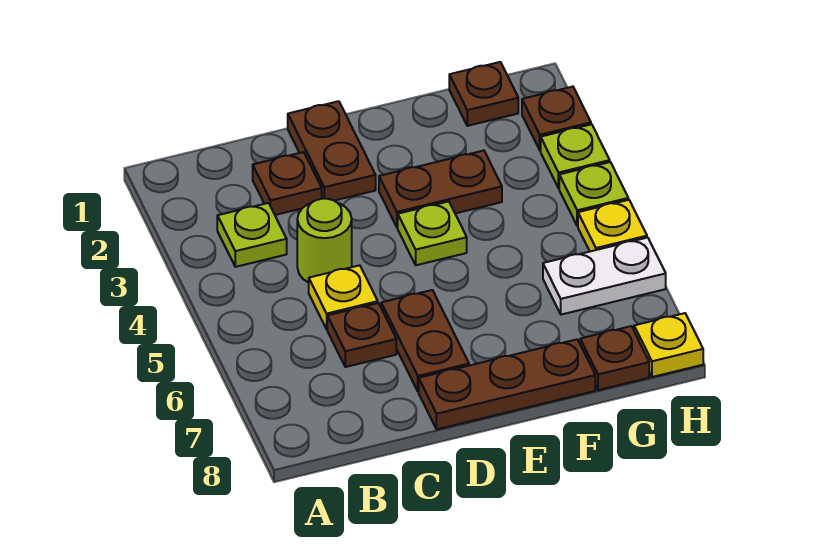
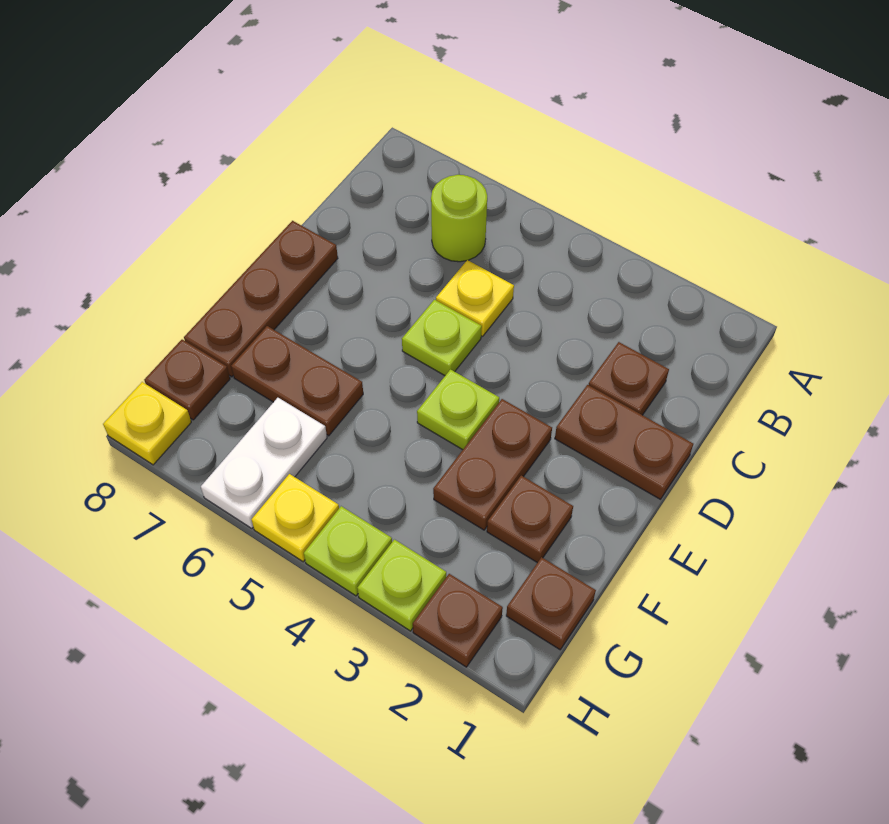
lime plate B3 level 1 -> lime plate D5 level 1
lime round brick C4 level 1 -> lime round brick B6 level 1
brown plate C6 level 1 -> brown plate F2 level 1
brown plate D6:D7 level 1 -> brown plate F6:F7 level 1

